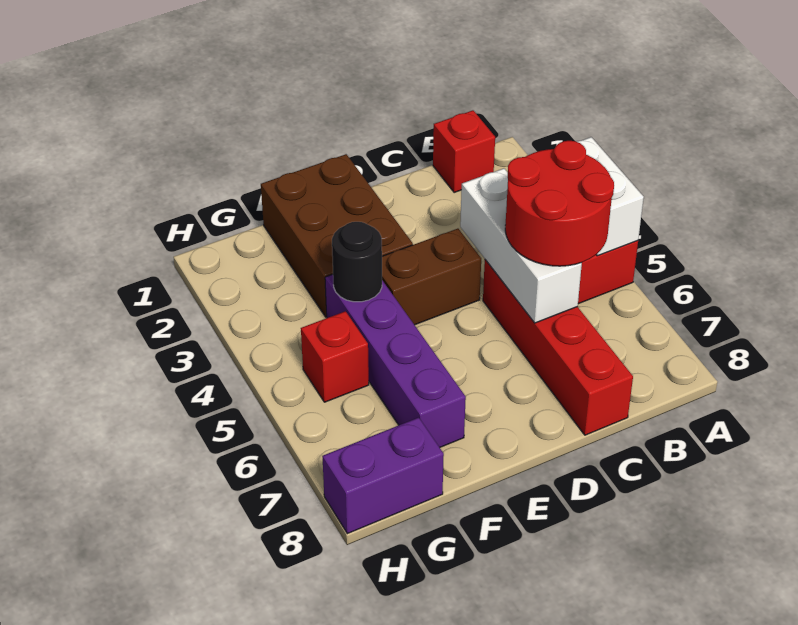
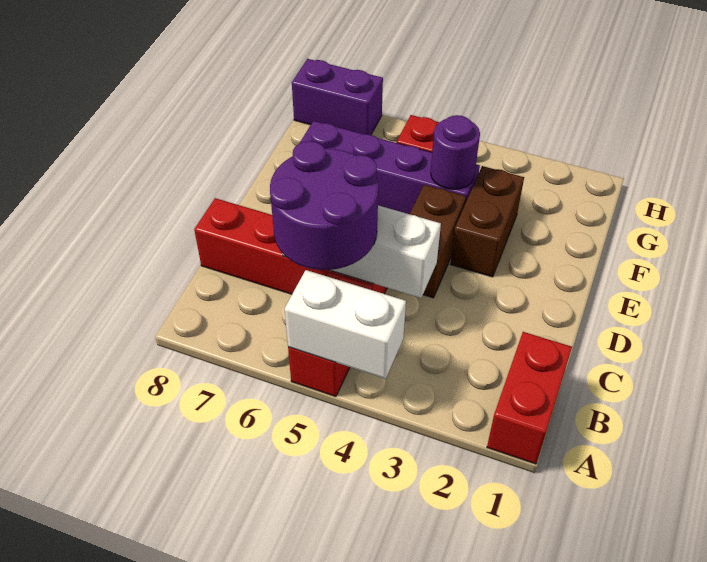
red brick B1 level 1 -> red brick A1:B1 level 1
red round brick B5:C6 level 3 -> purple round brick B5:C6 level 3
brown brick E1:F3 level 1 -> brown brick E3:F3 level 1
black round brick F4 level 2 -> purple round brick F4 level 2
purple brick G8:H8 level 1 -> purple brick H7:H8 level 1

